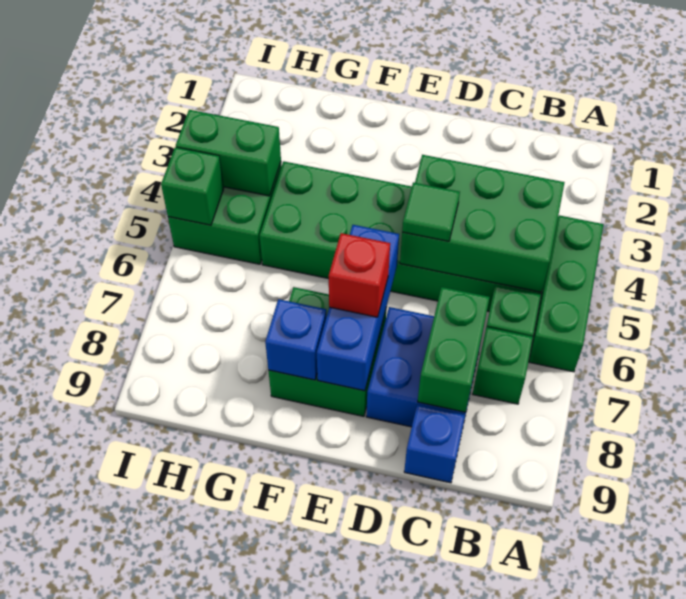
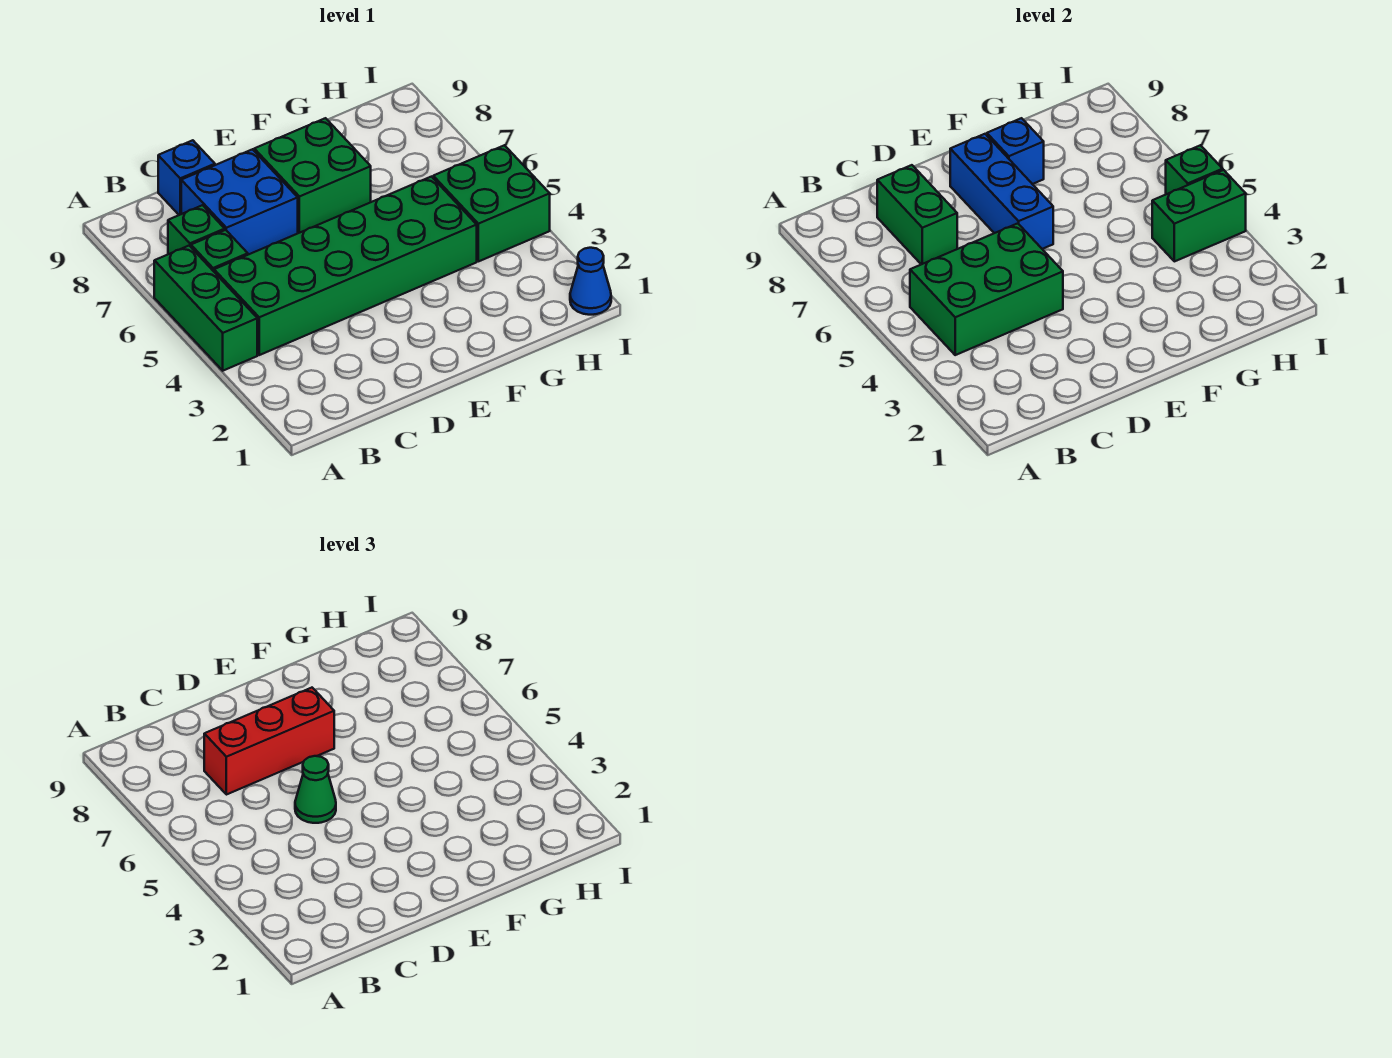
green tile D5 level 3 -> green cone D5 level 3
red brick E7 level 3 -> red brick C7:E7 level 3
none -> blue cone I1 level 1

